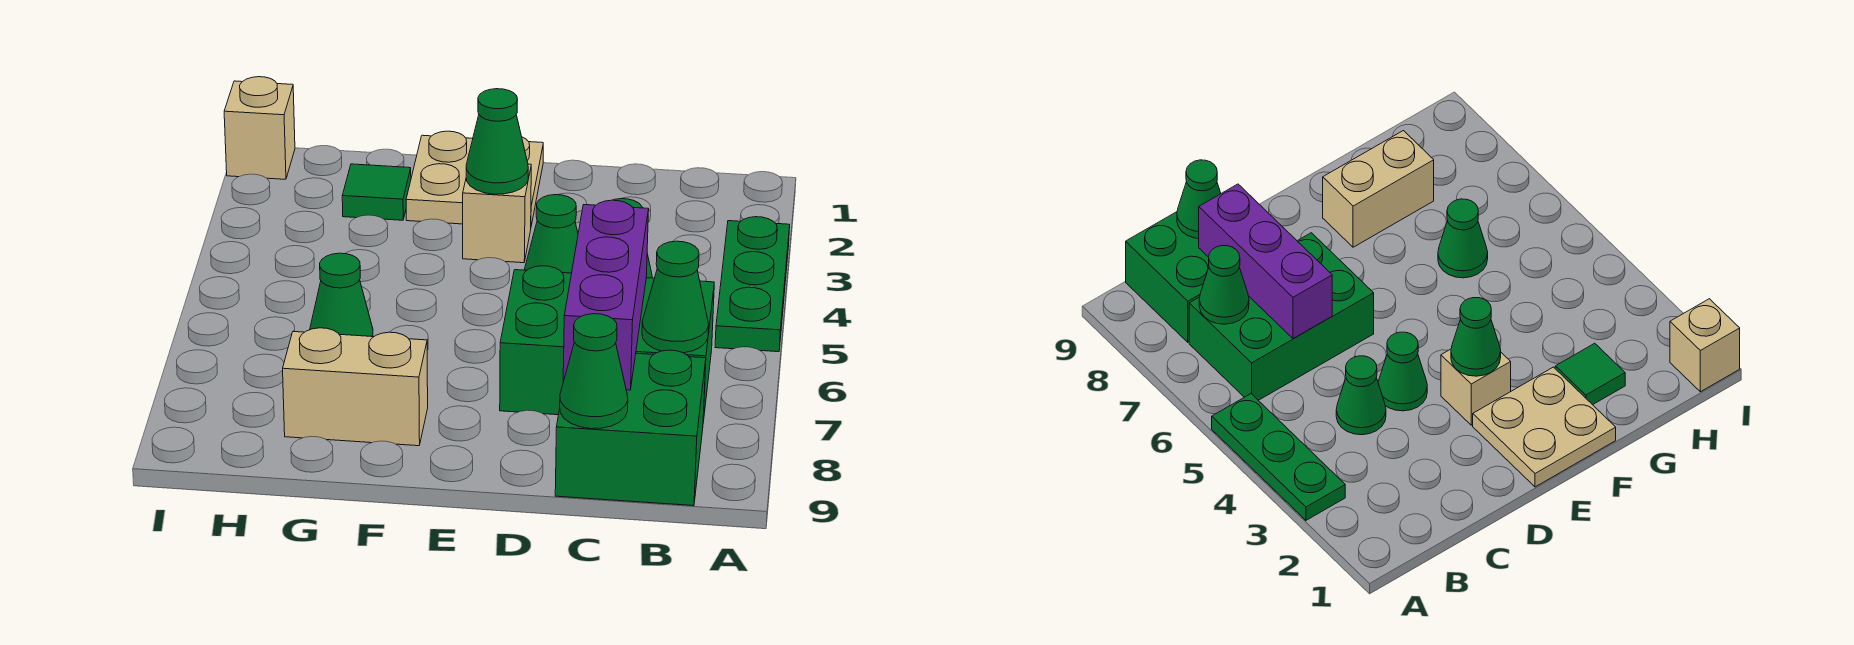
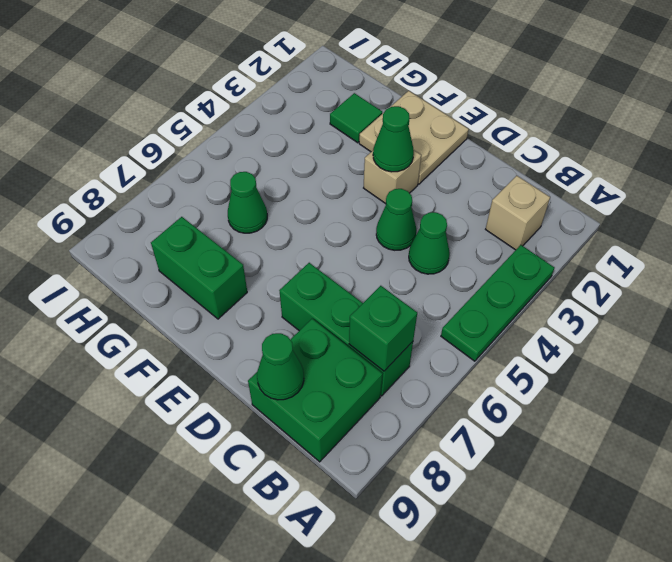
green brick B6:D7 level 1 -> green brick B7:D7 level 1
green cone B7 level 2 -> green brick B7 level 2
purple brick C6:C8 level 2 -> none
tan brick F8:G8 level 1 -> green brick F8:G8 level 1
tan brick I1 level 1 -> tan brick B2 level 1

